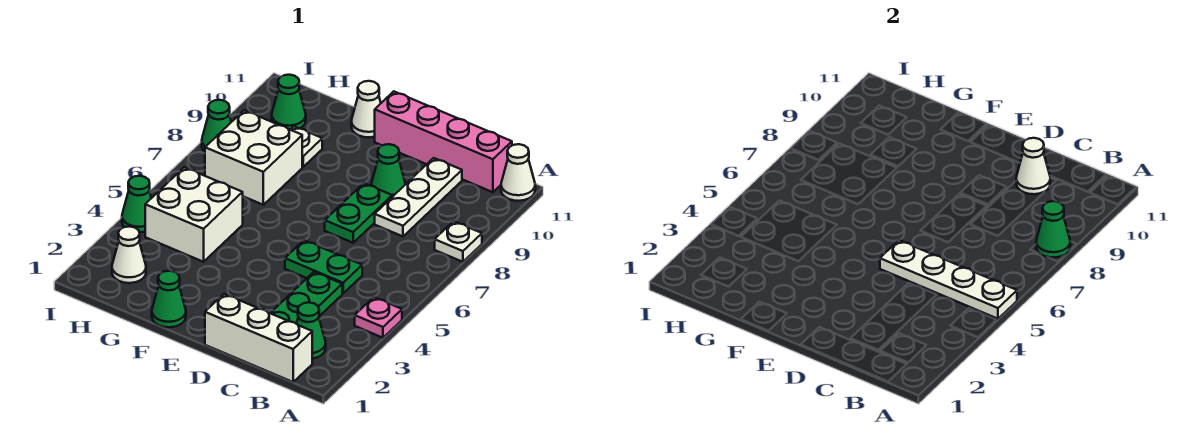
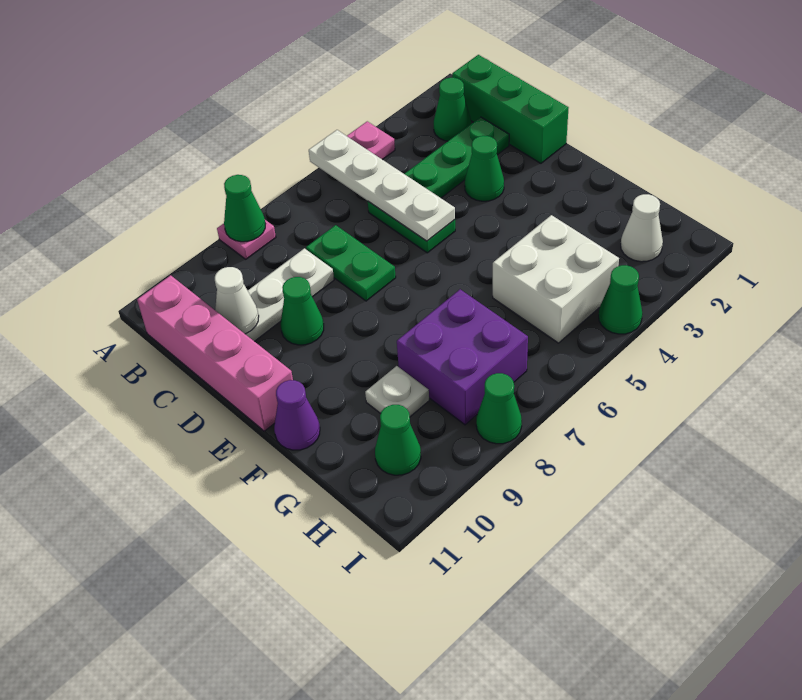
white plate A8 level 1 -> pink plate A8 level 1
white cone A11 level 1 -> none
white brick B1:D1 level 1 -> green brick B1:D1 level 1
green plate D7:D8 level 1 -> green plate C7:D7 level 1
green cone F1 level 1 -> green cone D3 level 1
white cone F11 level 1 -> purple cone F11 level 1
white brick G7:H8 level 1 -> purple brick G7:H8 level 1

